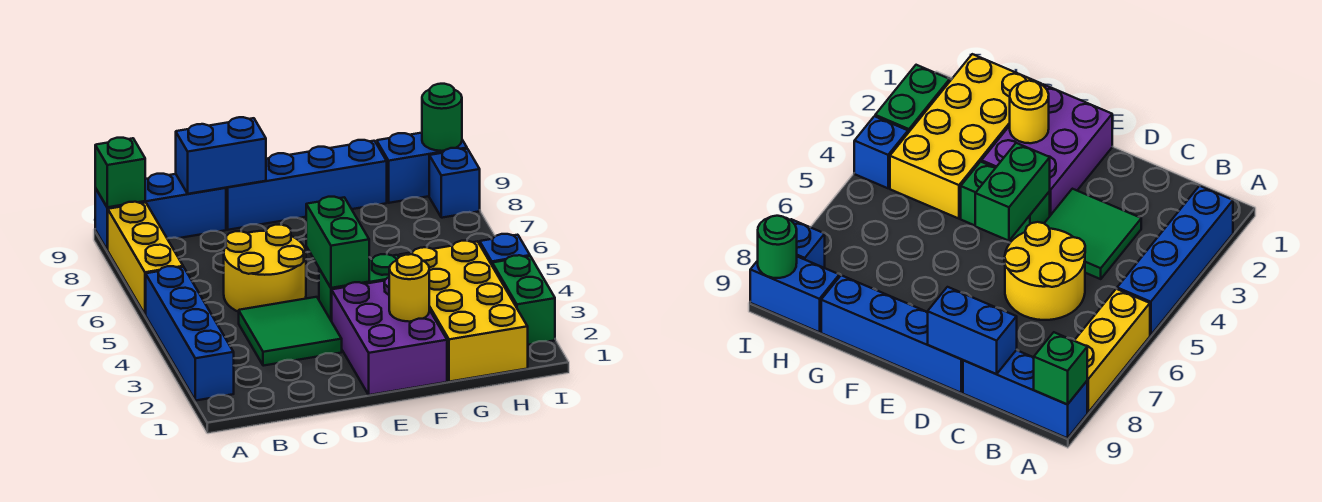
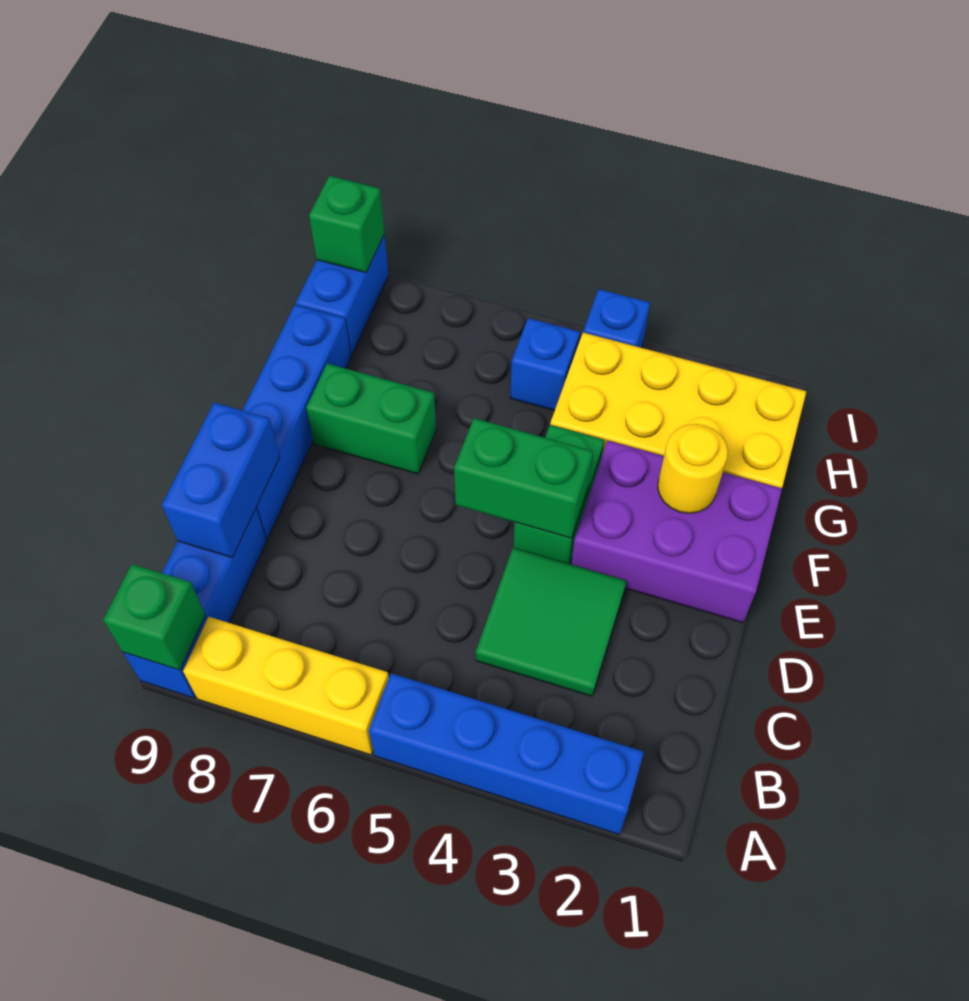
yellow round brick C5:D6 level 1 -> none
green brick I2:I3 level 1 -> green brick F7:F8 level 1
blue brick I8 level 1 -> blue brick H5 level 1
green round brick I9 level 2 -> green brick I9 level 2

